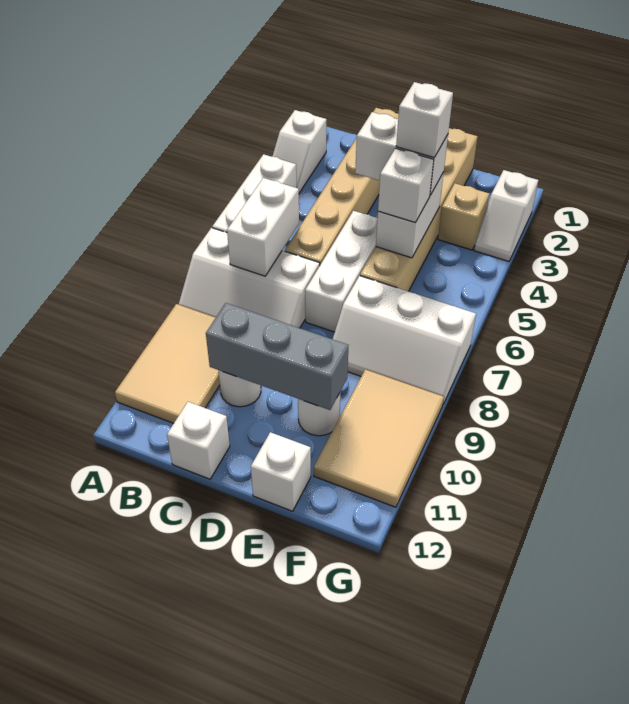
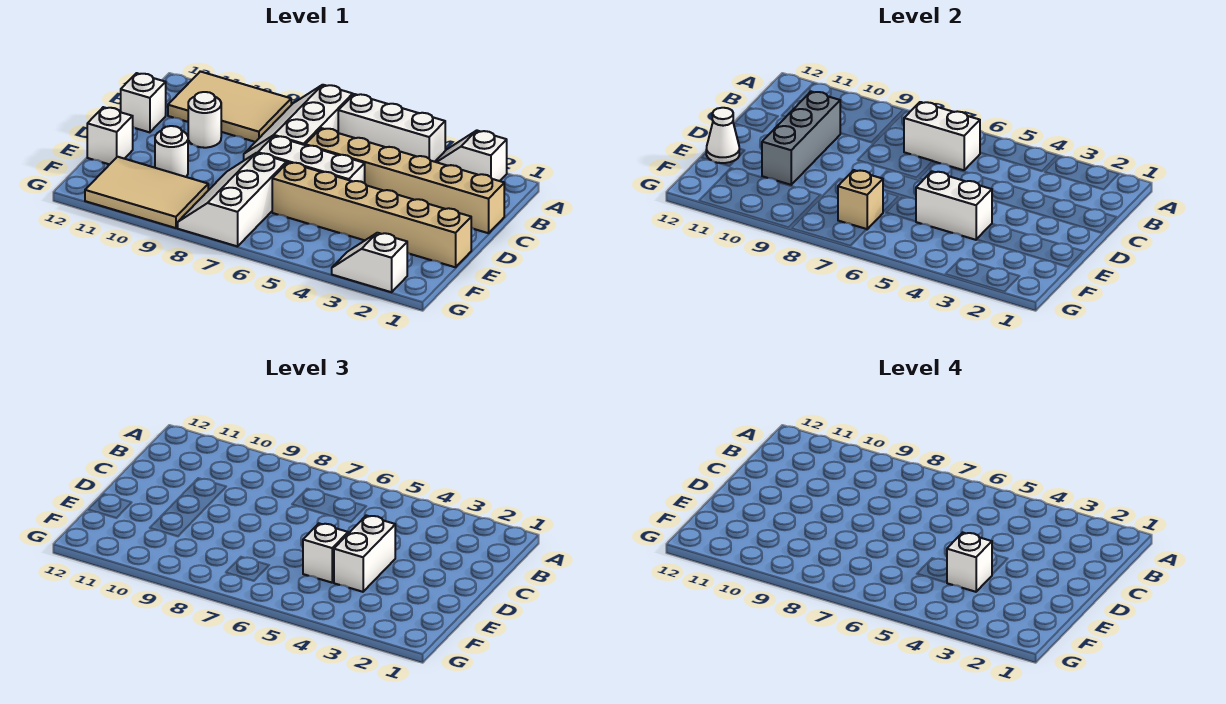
none -> white cone E12 level 2
tan brick F3 level 1 -> tan brick F7 level 2

